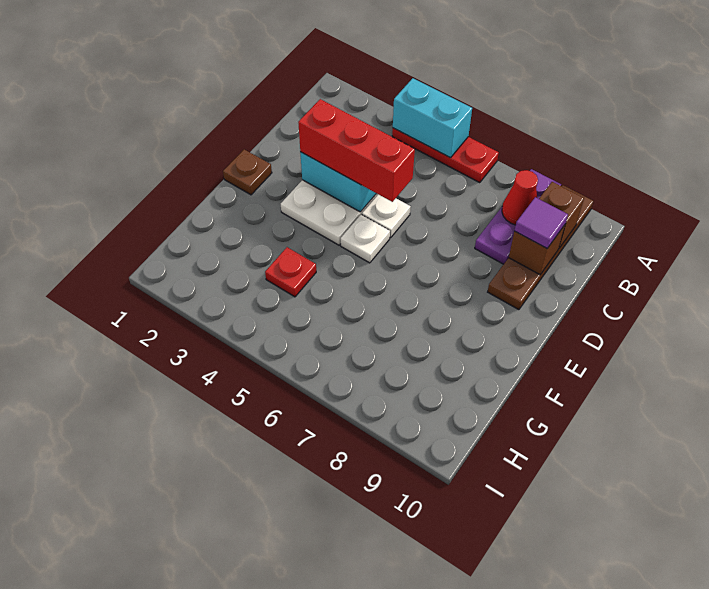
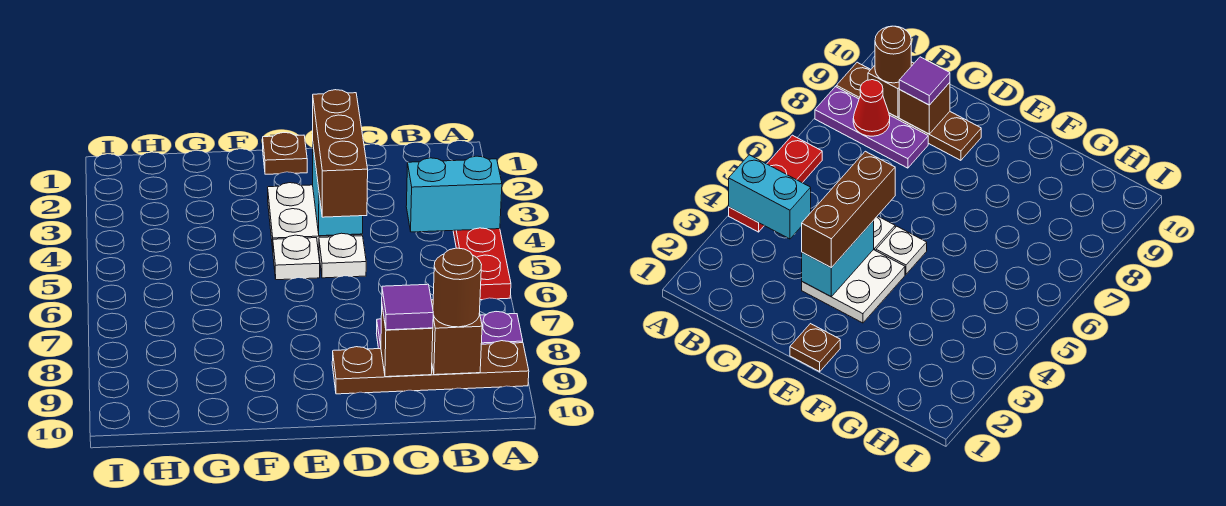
cyan brick A4:A5 level 2 -> cyan brick A4:B4 level 2
none -> brown round brick B9 level 3
red brick D3:D5 level 3 -> brown brick D3:D5 level 3
red plate G4 level 1 -> none

